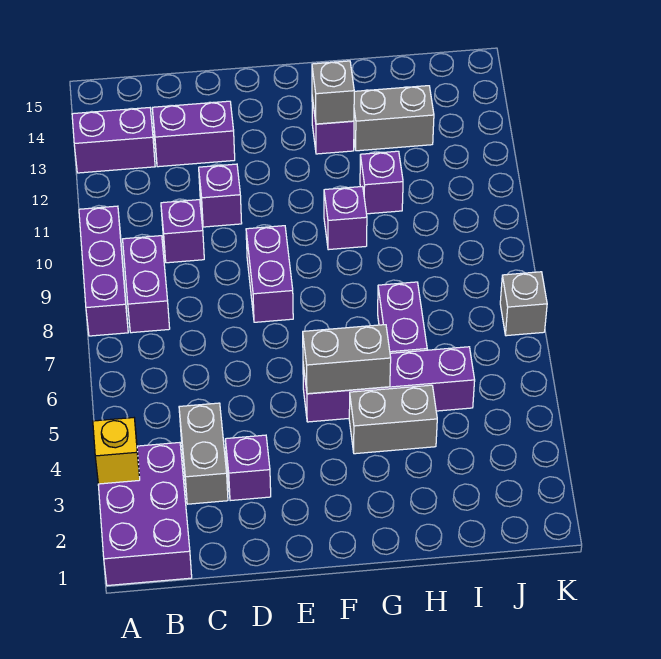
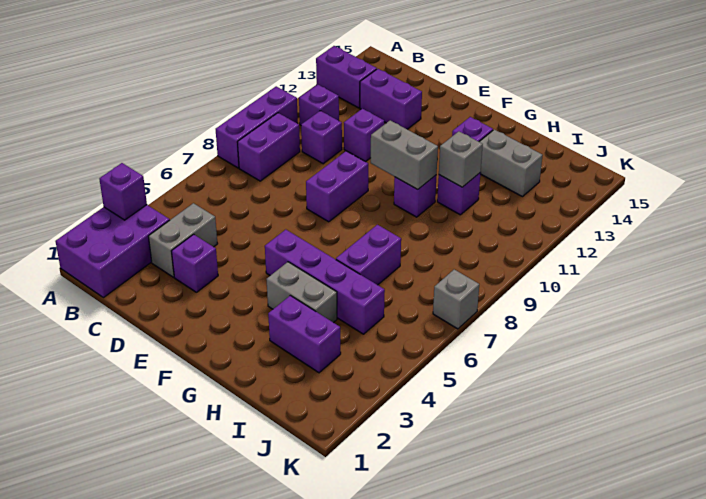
yellow brick A3 level 2 -> purple brick A3 level 2
none -> purple brick B11 level 1
grey brick F5:G5 level 2 -> grey brick F10:G10 level 2
grey brick G13 level 2 -> grey brick H11 level 2
none -> purple brick H3:I3 level 1

